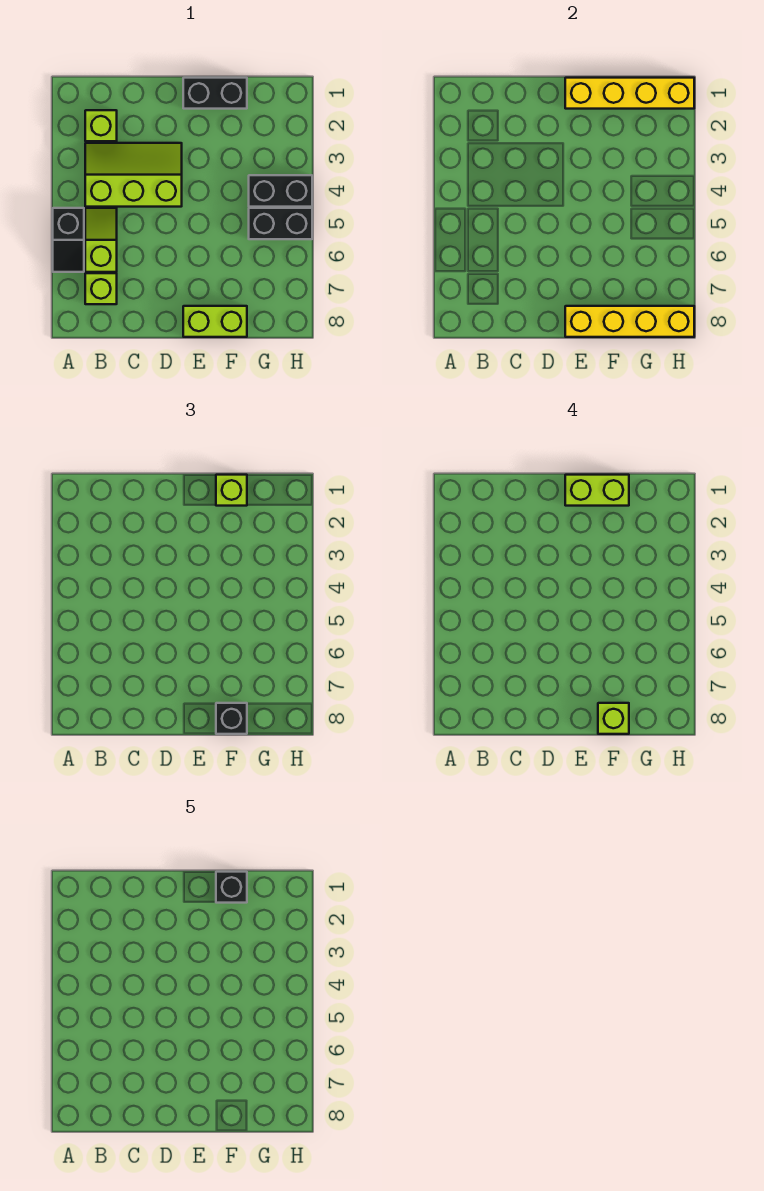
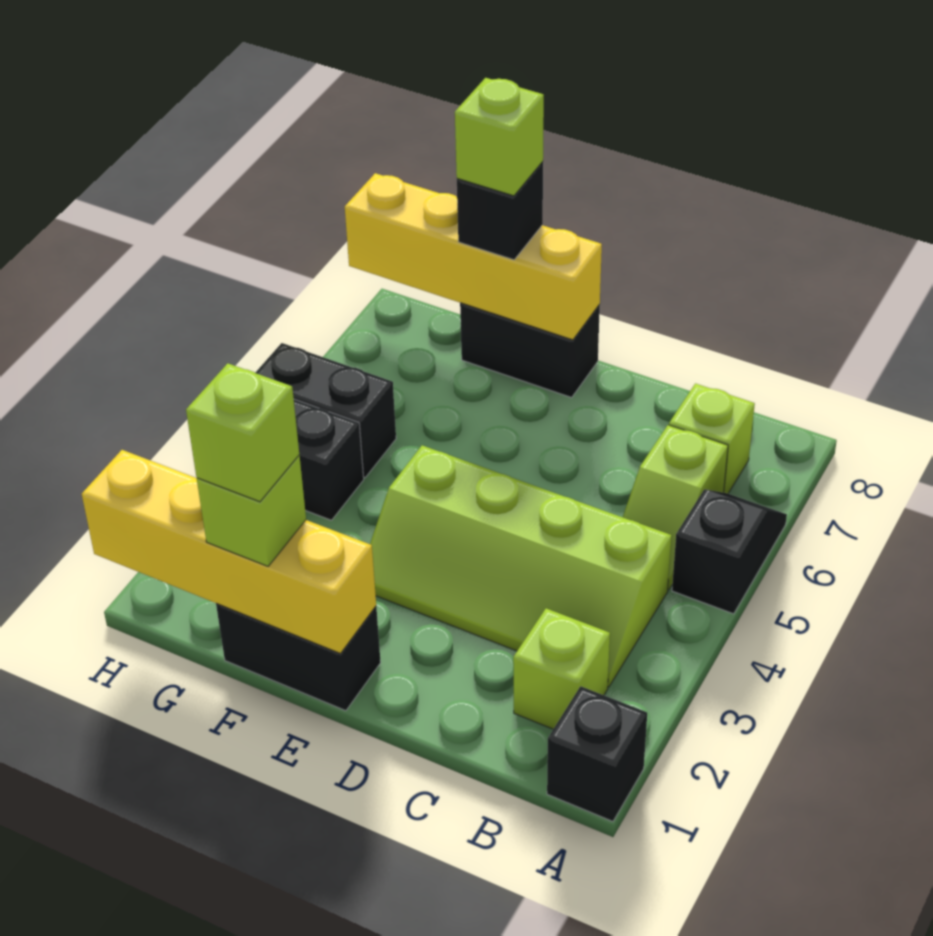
lime slope B3:D4 level 1 top 4 -> lime slope B3:E4 level 1 top 4
lime brick E1:F1 level 4 -> lime brick F1 level 4
lime brick E8:F8 level 1 -> black brick E8:F8 level 1
black brick F1 level 5 -> black brick A1 level 1

